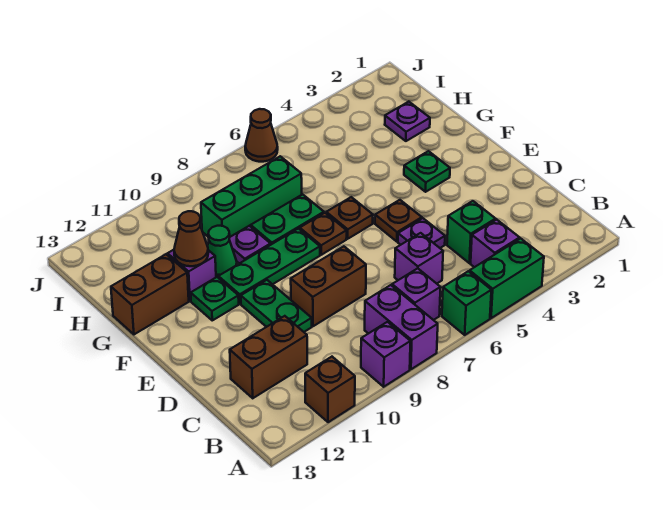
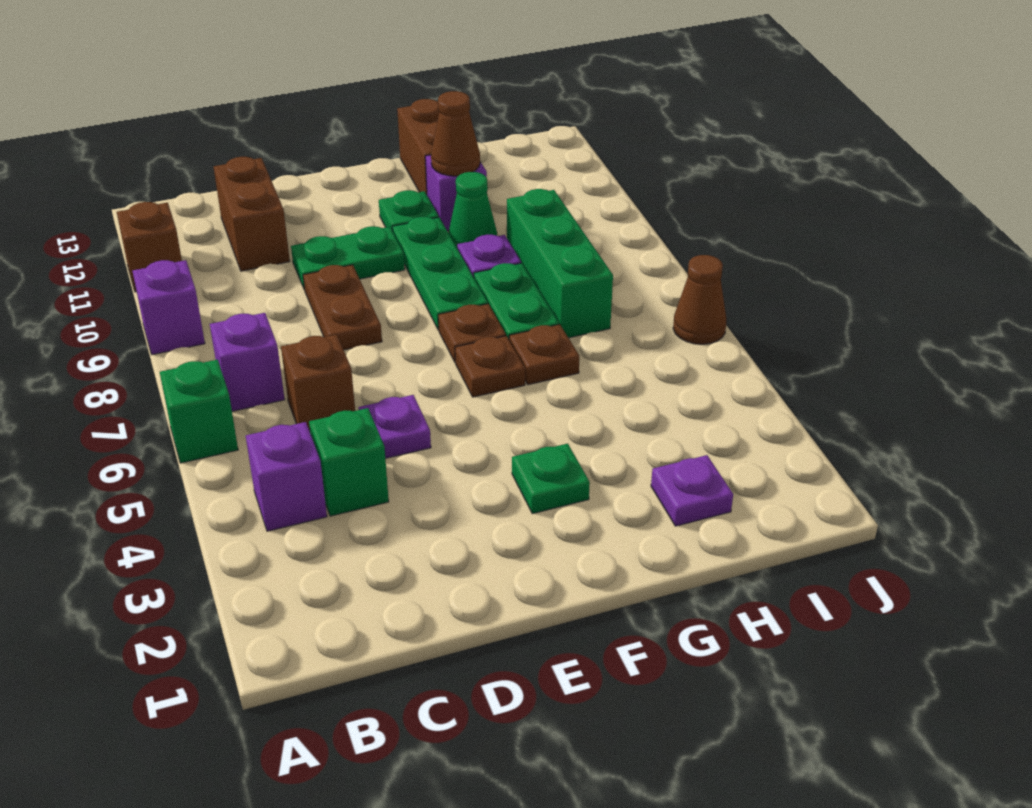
green brick A4:A5 level 1 -> none
purple brick A8:B8 level 1 -> none
purple brick C6 level 1 -> brown brick C6 level 1
brown brick D8:D9 level 1 -> brown plate D8:D9 level 1
brown plate E5 level 1 -> brown plate G6 level 1

